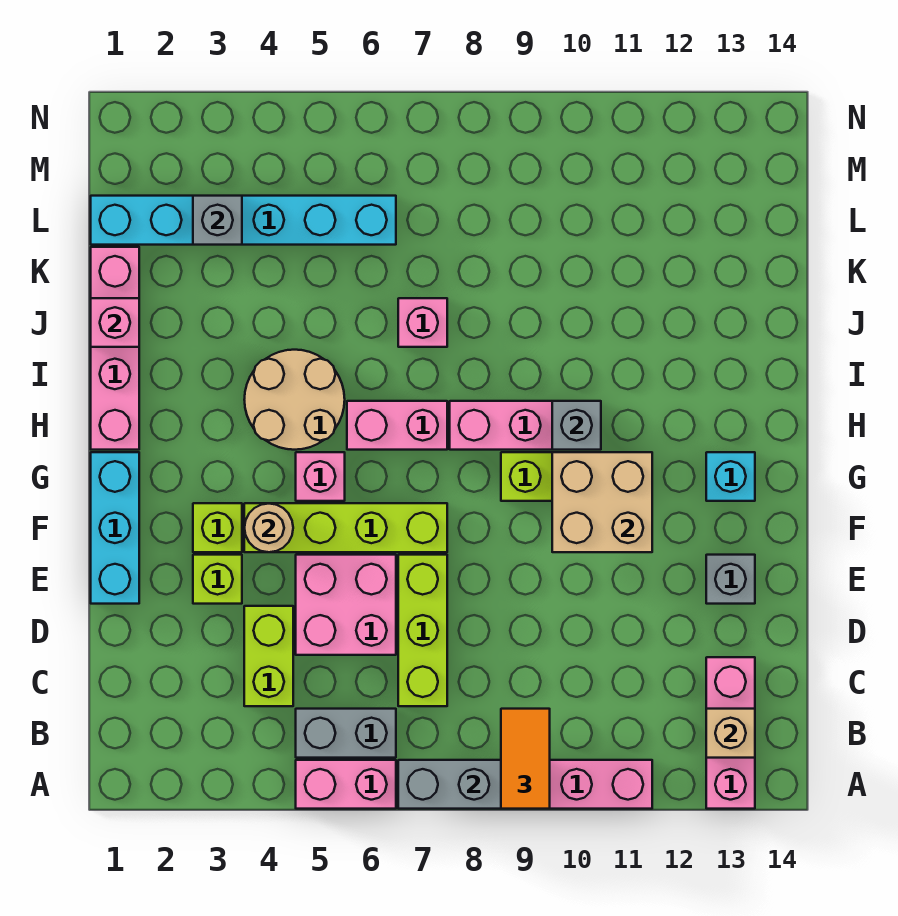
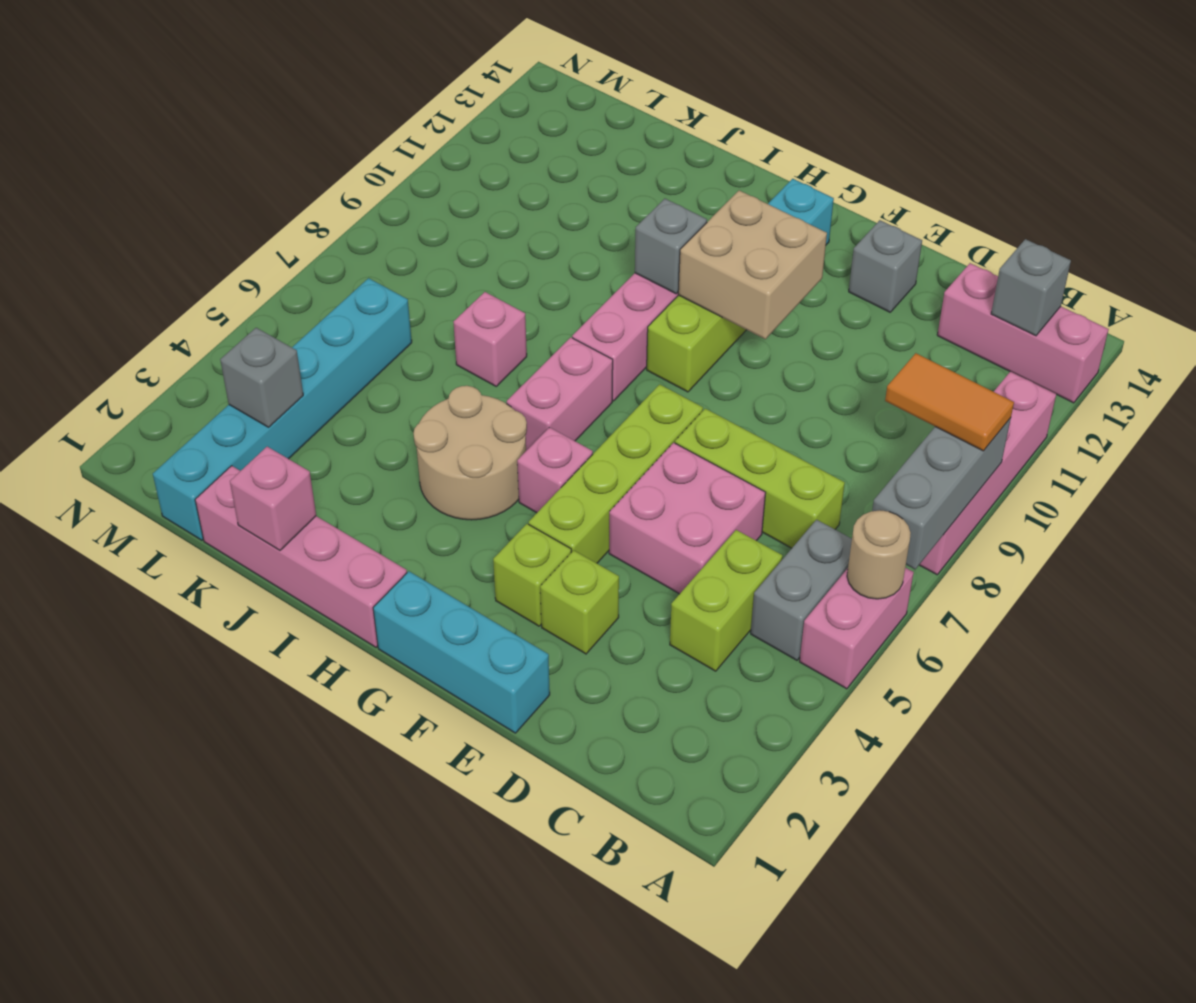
tan brick B13 level 2 -> grey brick B13 level 2
lime brick C4:D4 level 1 -> lime brick C4:C5 level 1
tan round brick F4 level 2 -> tan round brick A6 level 2

